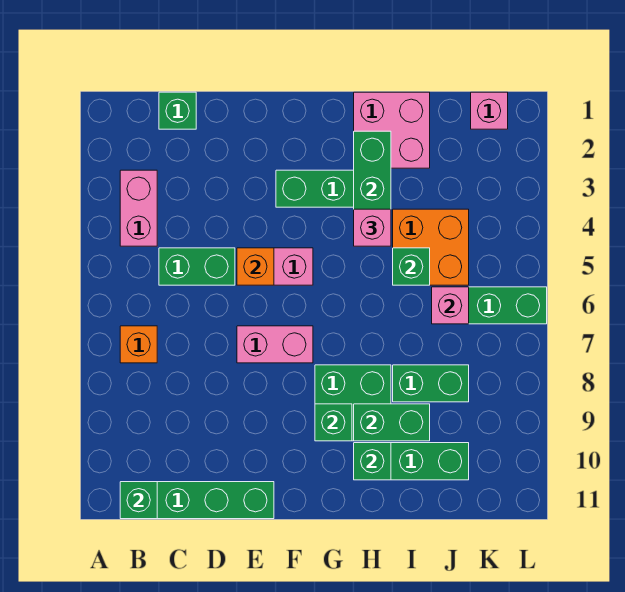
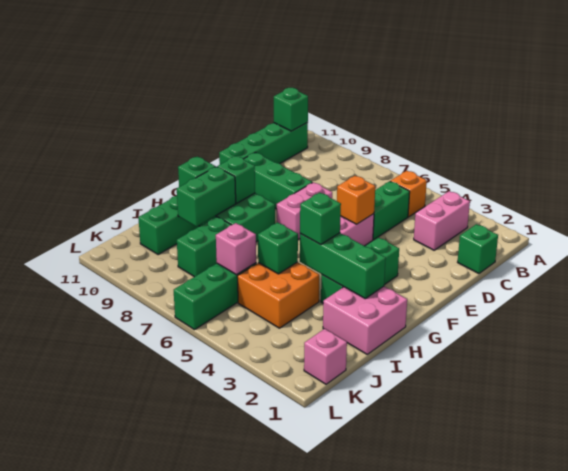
pink brick B3:B4 level 1 -> pink brick B3:C3 level 1
orange brick B7 level 1 -> orange brick B5 level 1
none -> green brick E8:E10 level 1
pink brick H4 level 3 -> green brick H4 level 3

